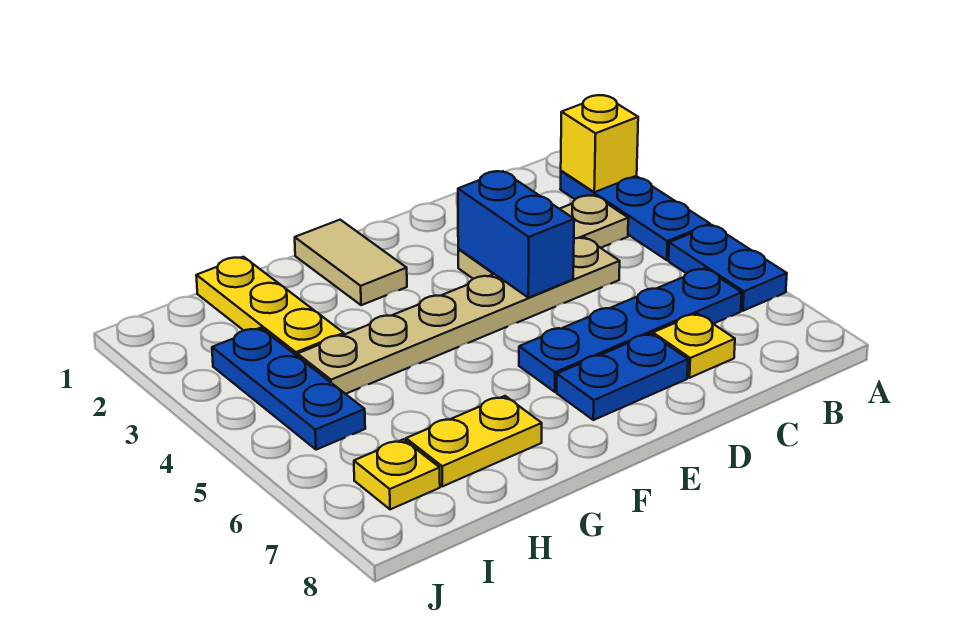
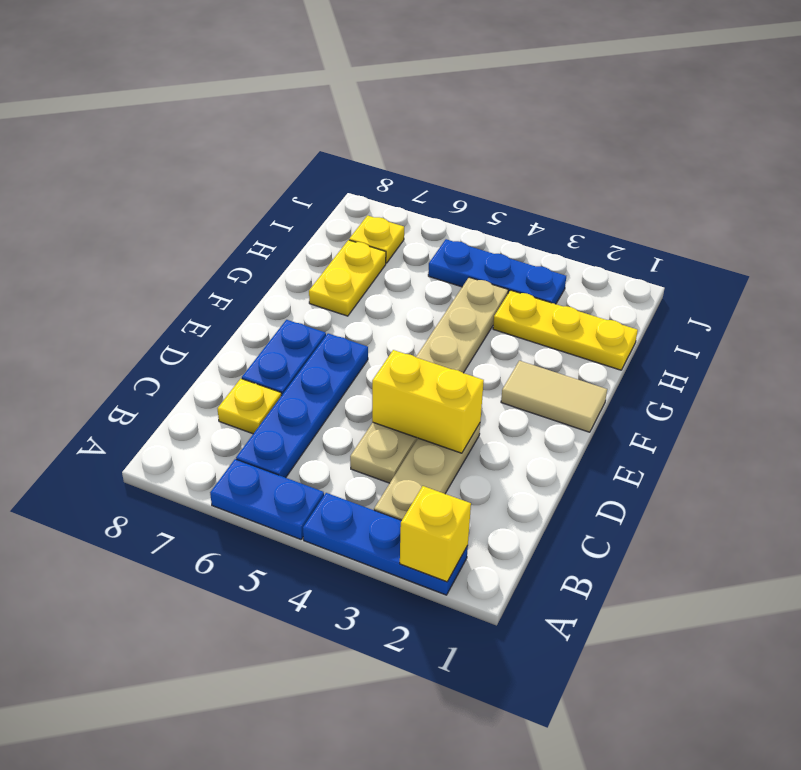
blue brick D3:D4 level 2 -> yellow brick D3:D4 level 2

